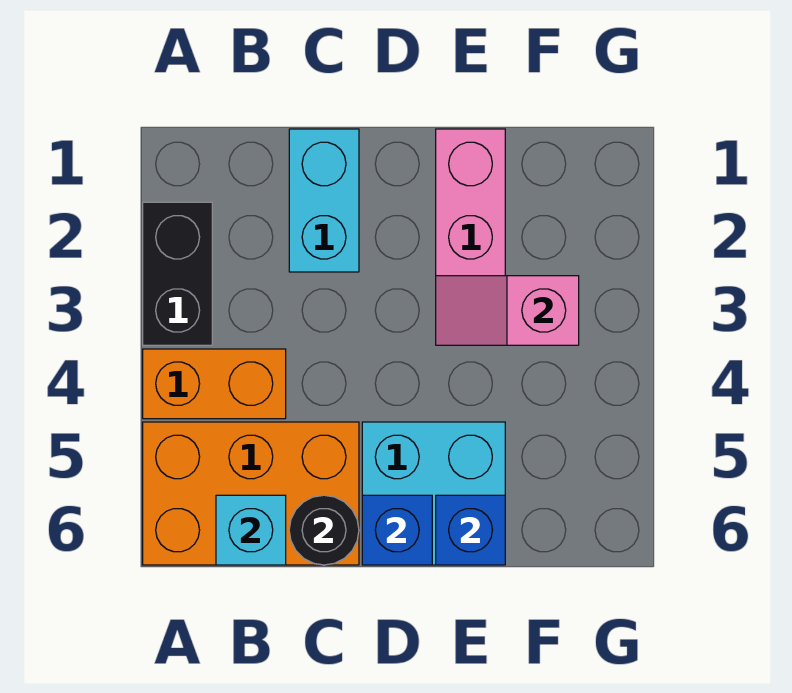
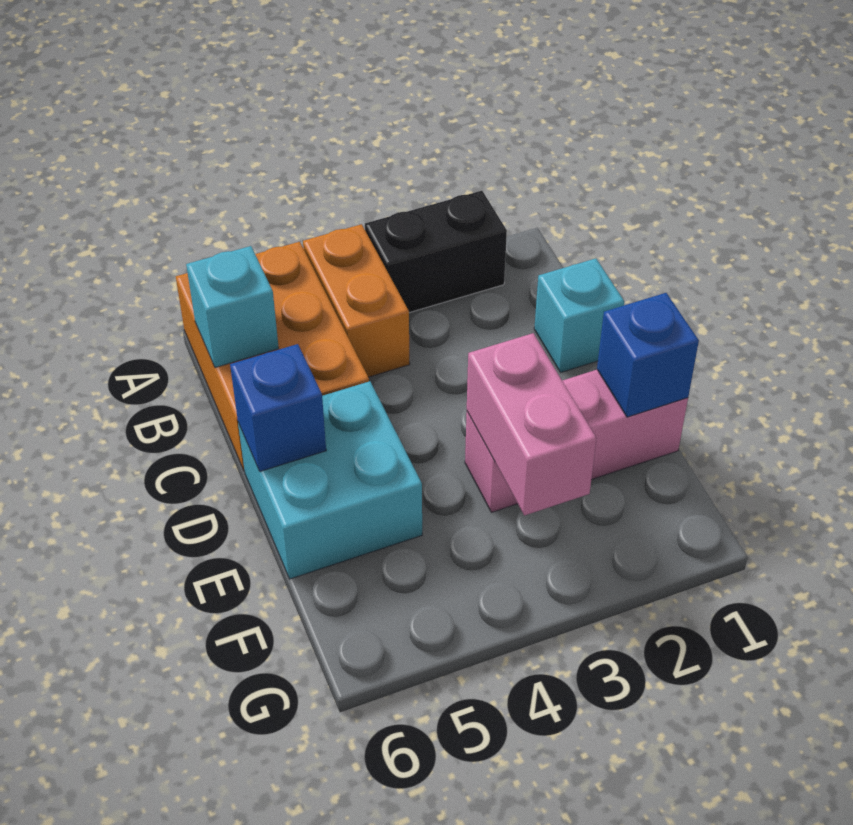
cyan brick C1:C2 level 1 -> cyan brick C1 level 1
black round brick C6 level 2 -> none
pink slope E3:F3 level 2 top F -> pink brick E3:F3 level 2
blue brick E6 level 2 -> blue brick E1 level 2

